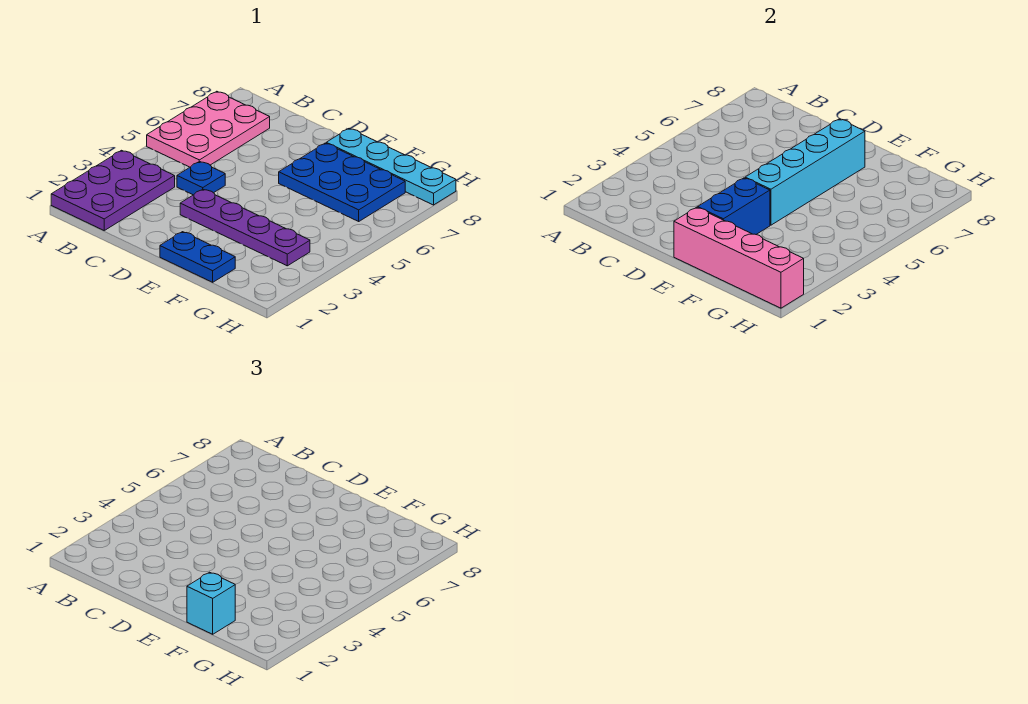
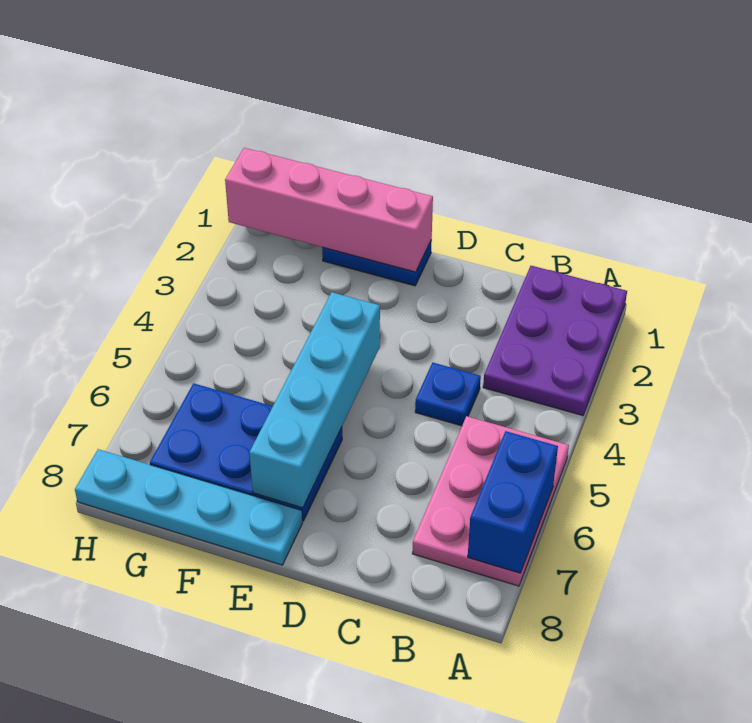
purple plate D3:G3 level 1 -> none
blue brick E2:E3 level 2 -> blue brick A6:A7 level 2
cyan brick F1 level 3 -> none

